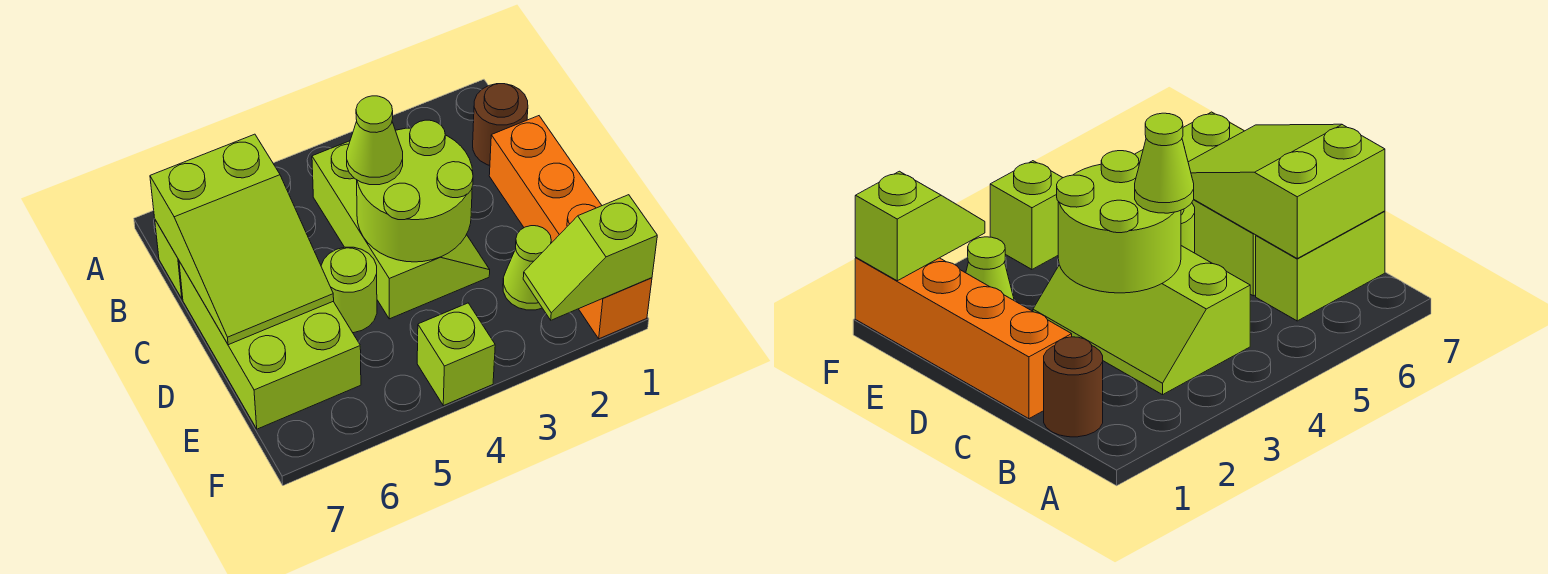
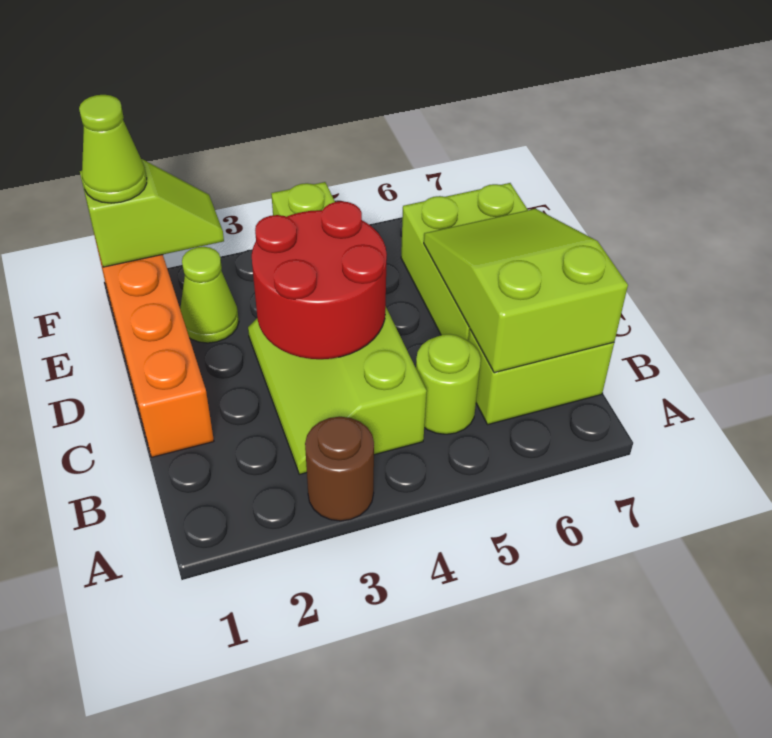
brown round brick B1 level 1 -> brown round brick A3 level 1
lime round brick C3:D4 level 2 -> red round brick C3:D4 level 2
lime cone C4 level 3 -> lime cone F1 level 3
lime round brick D5 level 1 -> lime round brick B5 level 1

